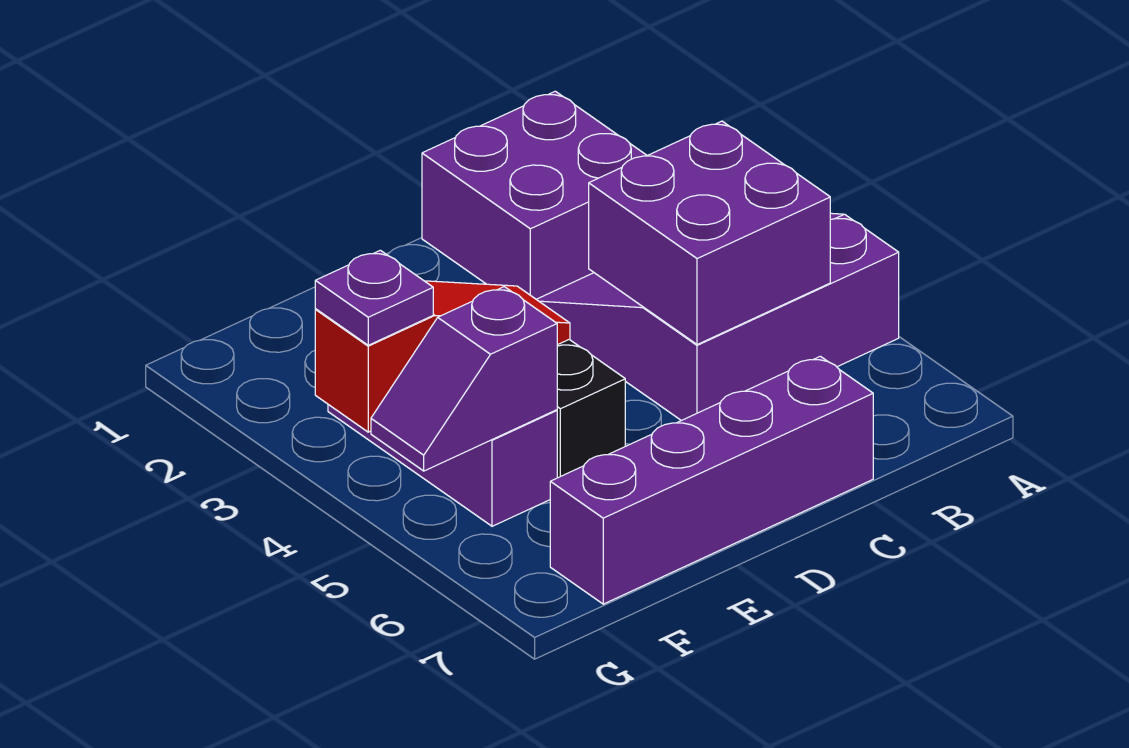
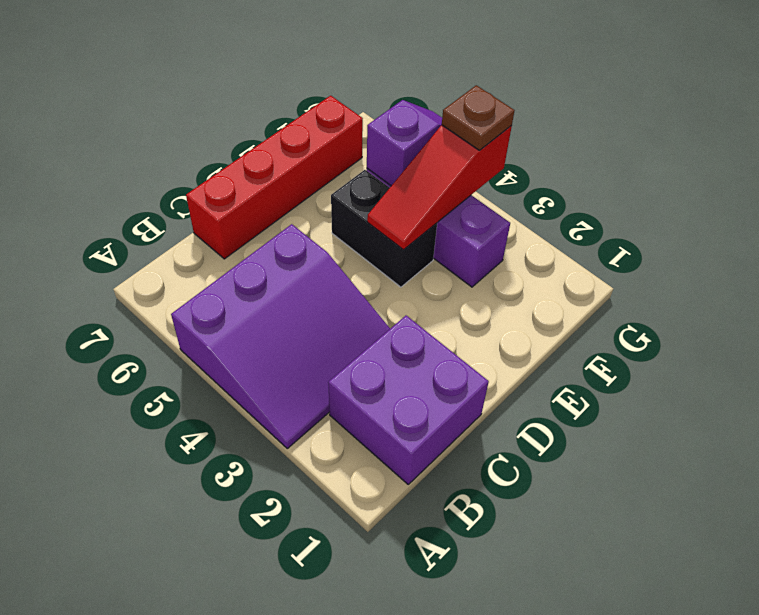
purple brick B4:C5 level 2 -> none
purple brick C7:F7 level 1 -> red brick C7:F7 level 1
purple plate G4 level 3 -> brown plate G4 level 3

